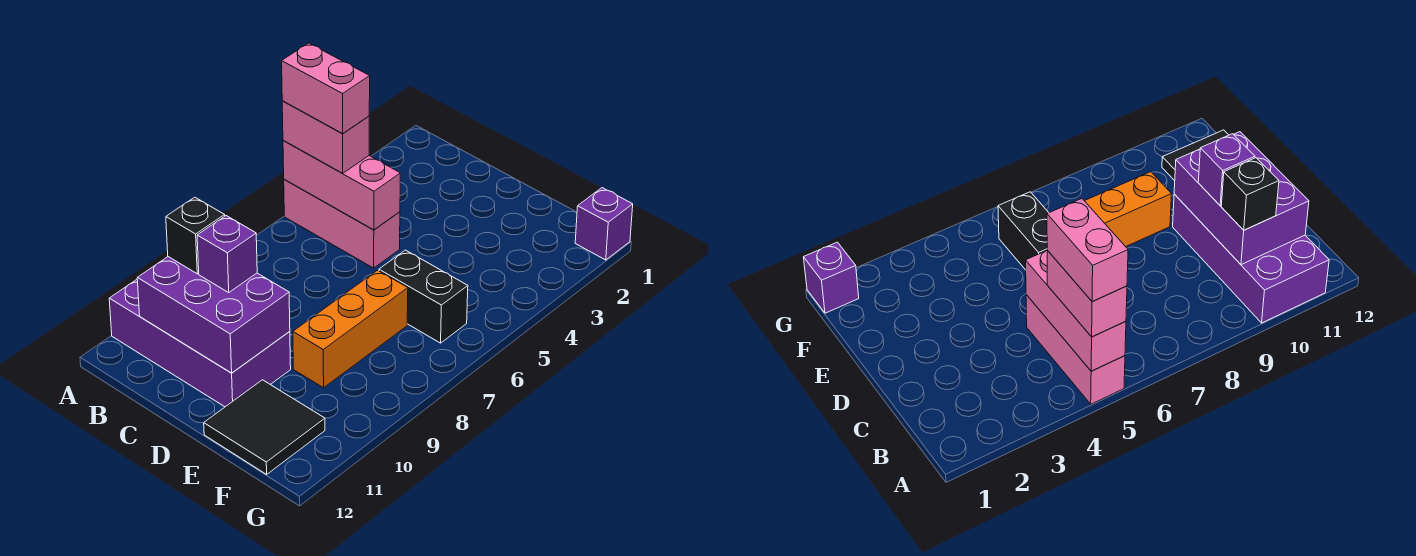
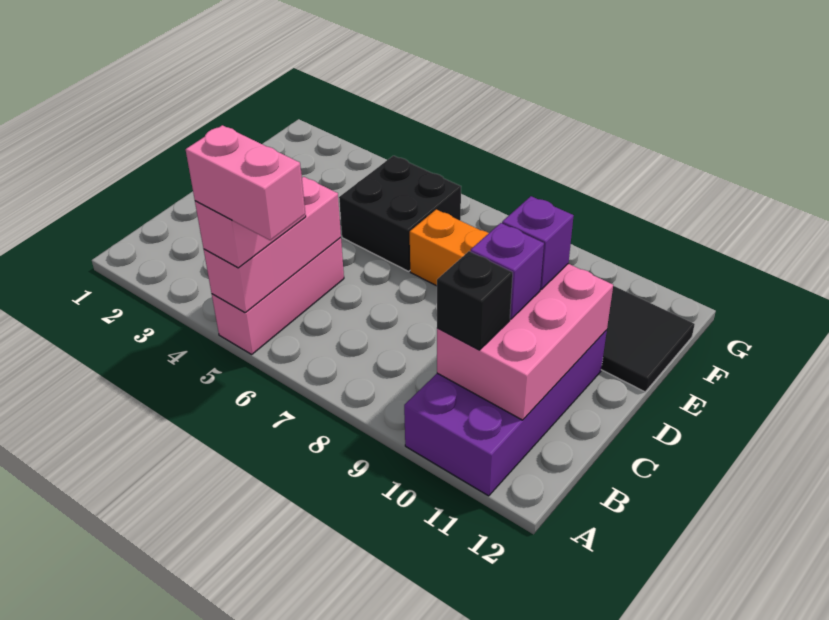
pink brick A5:B5 level 4 -> pink brick A5:A6 level 4
purple brick B10:D11 level 2 -> pink brick B10:D11 level 2
black brick E6:F6 level 1 -> black brick E5:F6 level 1
purple brick G1 level 1 -> purple brick D10 level 3

